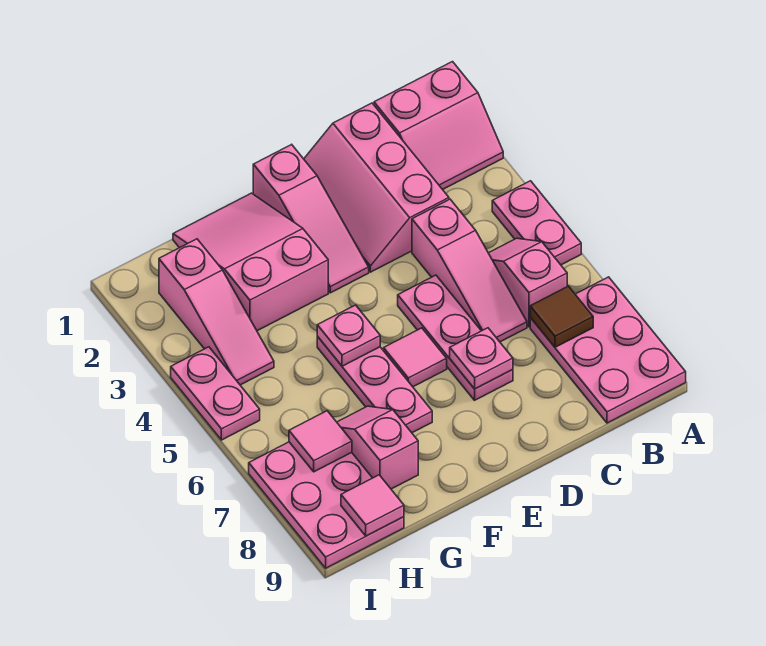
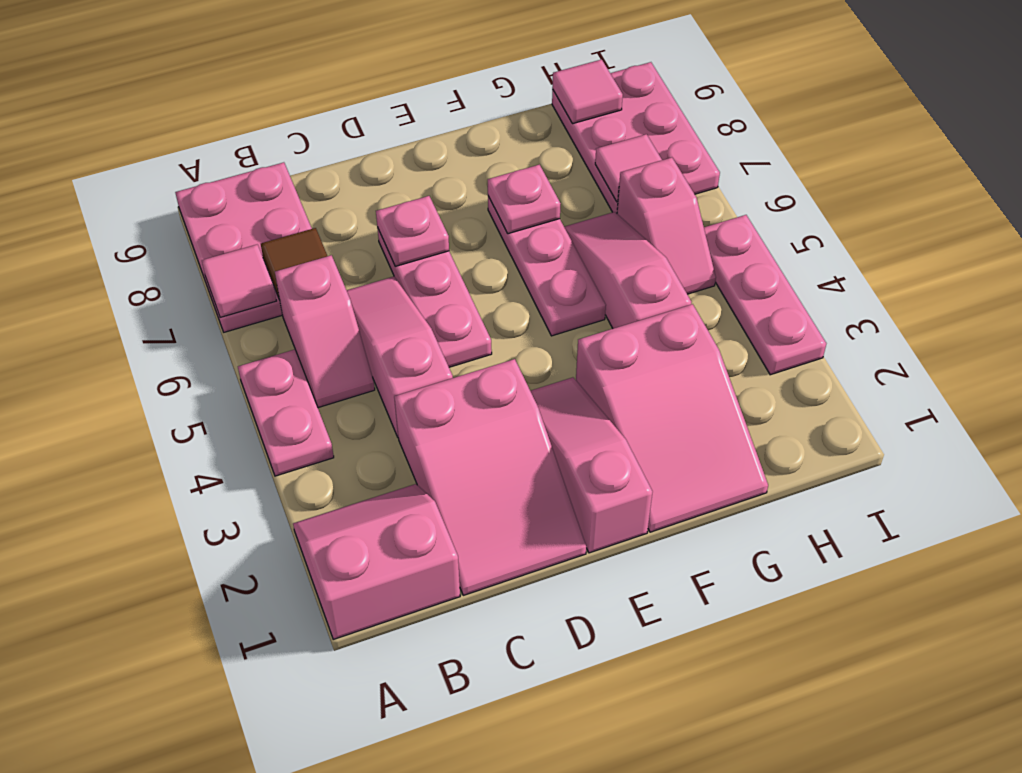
pink slope C1:D3 level 1 top C -> pink slope C1:D3 level 1 top 3
pink tile E6 level 1 -> pink tile A7 level 2
pink plate F5 level 2 -> pink plate F7 level 2
pink slope G7:G8 level 1 top 8 -> pink slope H5:H6 level 1 top 6
pink slope H2:H4 level 1 top 2 -> pink slope G4:G6 level 1 top 4
pink plate I4:I5 level 1 -> pink plate I3:I5 level 1

